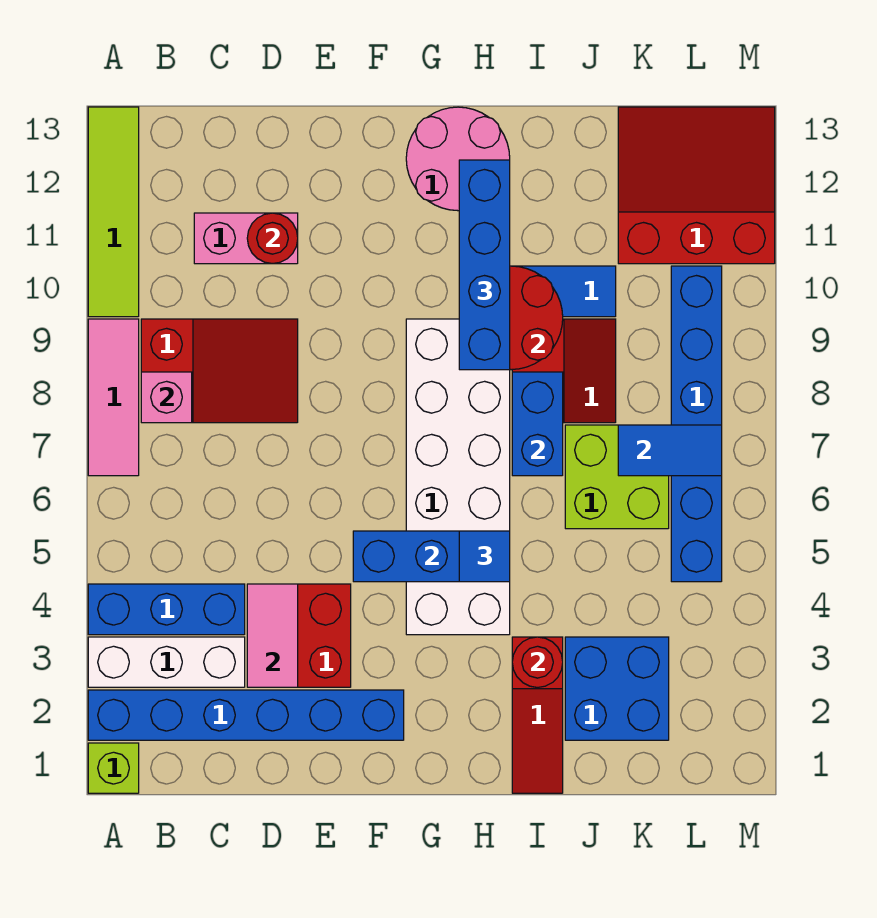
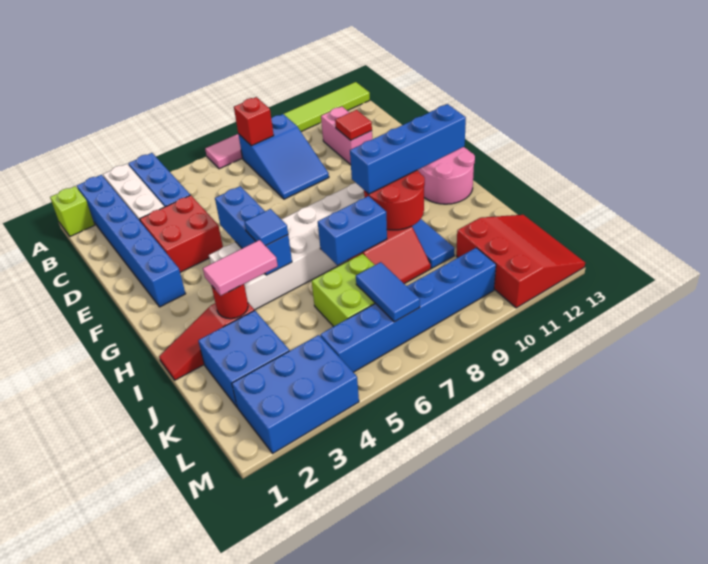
red slope B8:D9 level 1 top B -> blue slope B8:D9 level 1 top B
pink brick B8 level 2 -> red brick B8 level 2
pink tile D3:D4 level 2 -> pink tile I3:I4 level 3
red round brick D11 level 2 -> red tile D11 level 2
none -> blue brick L2:M4 level 1

